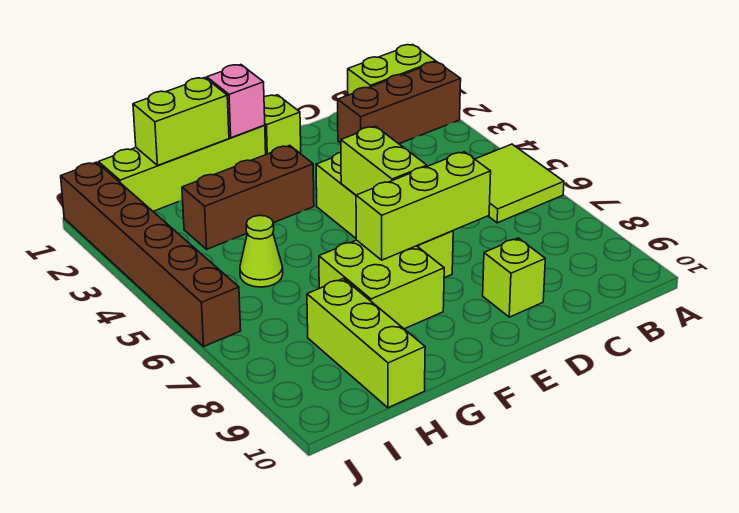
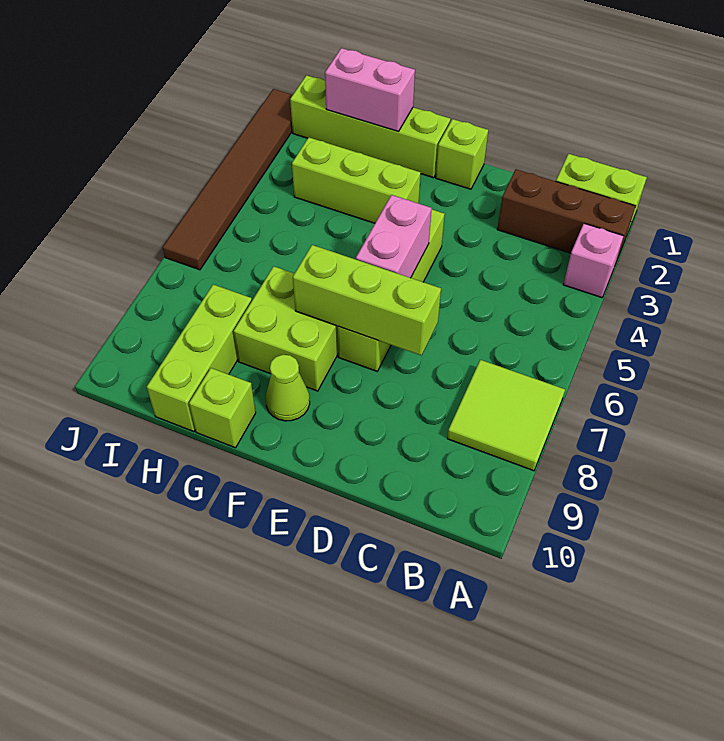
lime tile A5:B6 level 1 -> lime tile A7:B8 level 1
lime brick D9 level 1 -> lime brick G10 level 1
lime brick E5:E6 level 2 -> pink brick E5:E6 level 2
pink brick F1 level 2 -> pink brick A3 level 1
brown brick F3:H3 level 1 -> lime brick F3:H3 level 1
lime brick G1:H1 level 2 -> pink brick G1:H1 level 2
lime cone H5 level 1 -> lime cone F9 level 1
brown brick J1:J6 level 1 -> brown tile J1:J6 level 1

